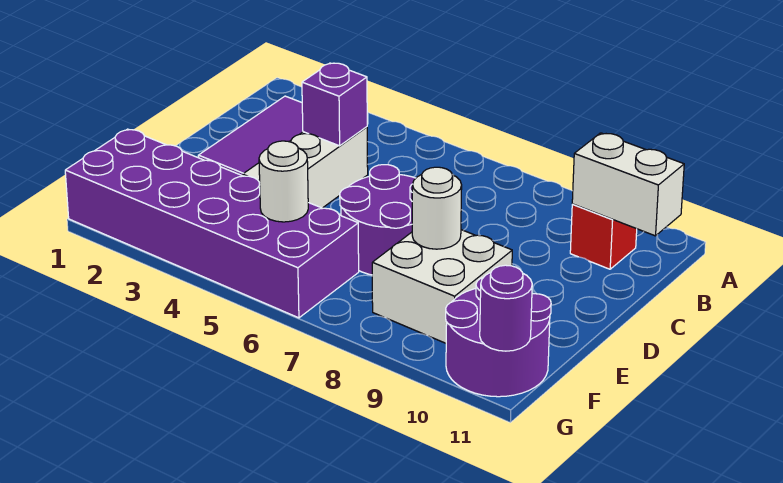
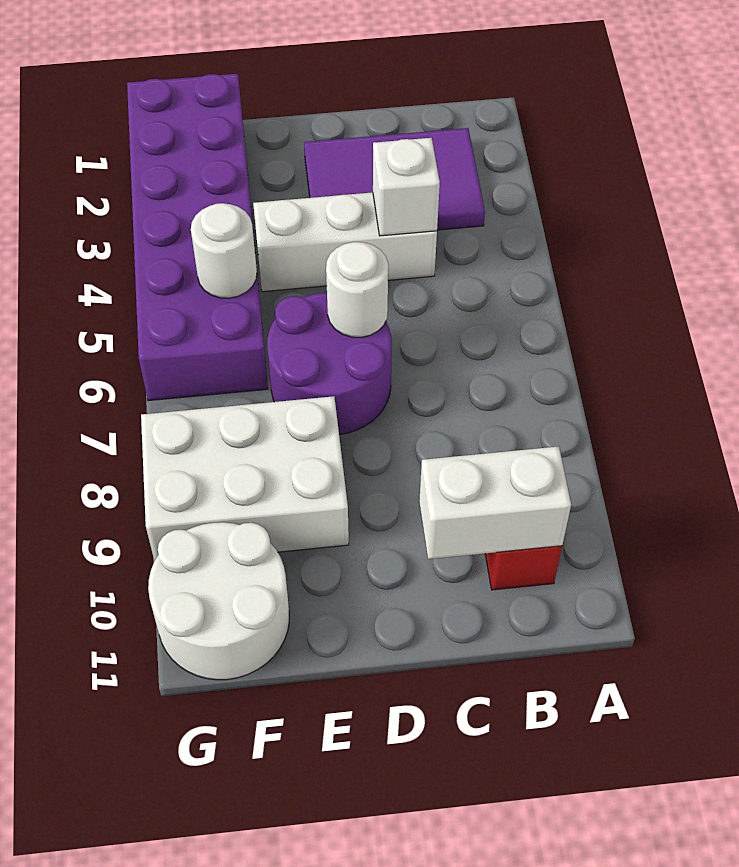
white brick B10:B11 level 2 -> white brick B10:C10 level 2
purple brick C4 level 2 -> white brick C4 level 2
white brick E8:F9 level 1 -> white brick E8:G9 level 1
white round brick E8 level 2 -> white round brick D6 level 2
purple round brick F10:G11 level 1 -> white round brick F10:G11 level 1
purple round brick G11 level 2 -> none

